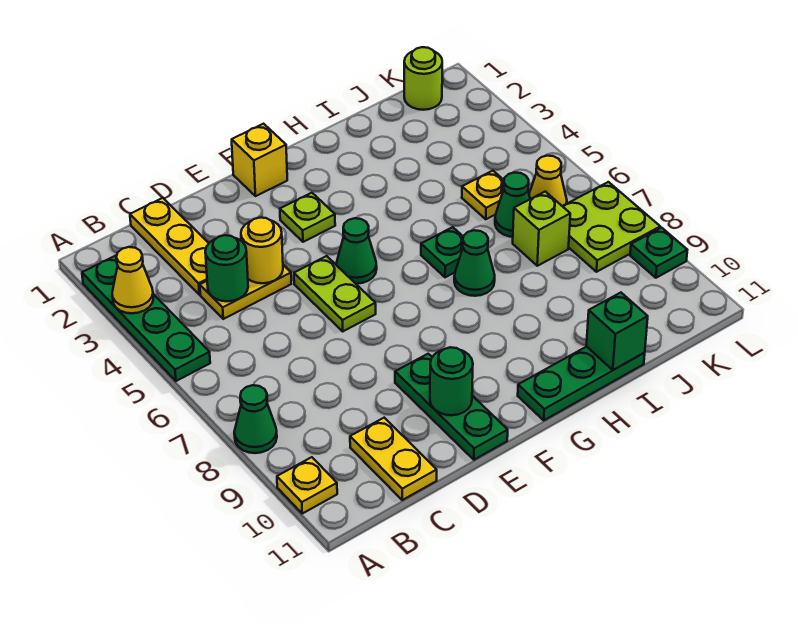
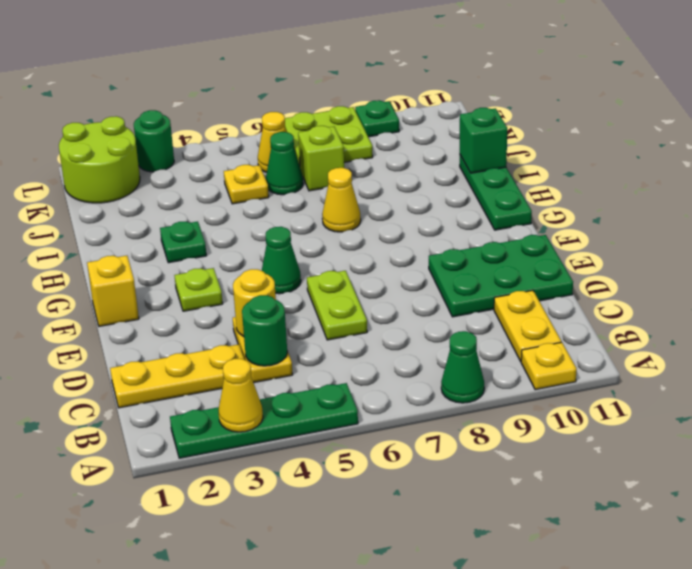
yellow plate C10:C11 level 1 -> yellow plate B10:C10 level 1
lime plate E5:E6 level 1 -> lime plate D6:E6 level 1
green plate E9:E11 level 1 -> green plate D9:E11 level 1
green round brick E10 level 2 -> green round brick L3 level 1
green plate H6 level 1 -> green plate H3 level 1
green cone H7 level 1 -> yellow cone H7 level 1
lime round brick K1 level 1 -> lime round brick K1:L2 level 1

